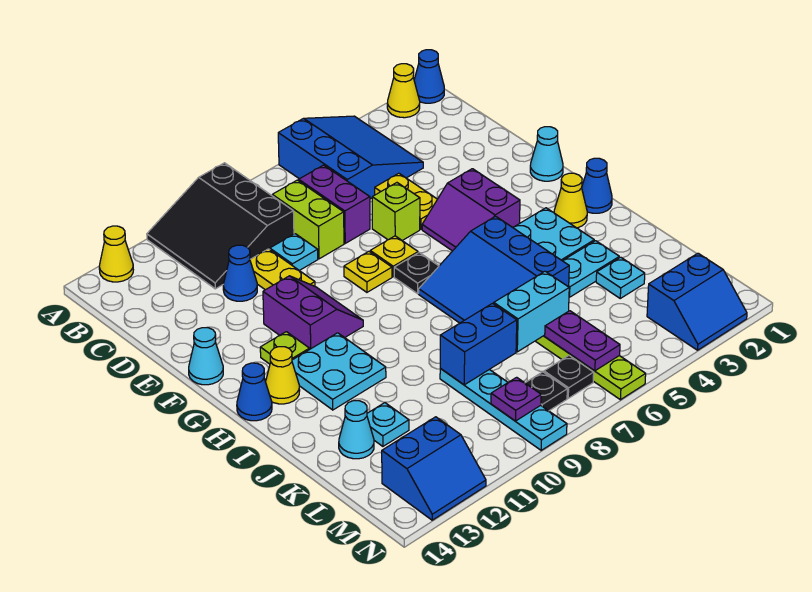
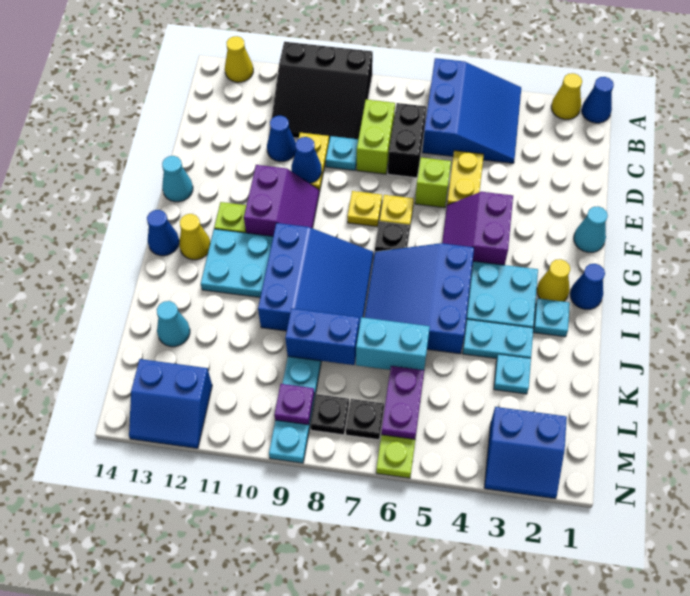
black slope A9:C11 level 1 top 9 -> black slope A9:C11 level 1 top A
purple brick C7:D7 level 1 -> black brick C7:D7 level 1
none -> blue cone E10 level 2
none -> blue slope H8:J10 level 1 top 10
cyan plate K12 level 1 -> cyan plate I2 level 1

